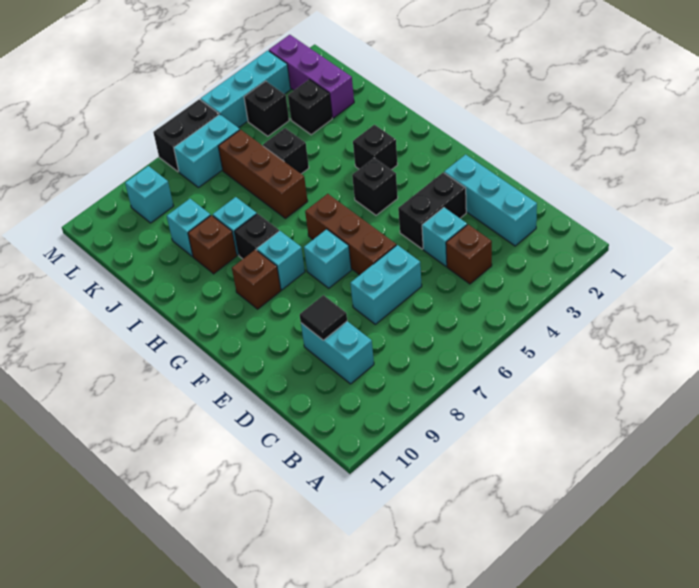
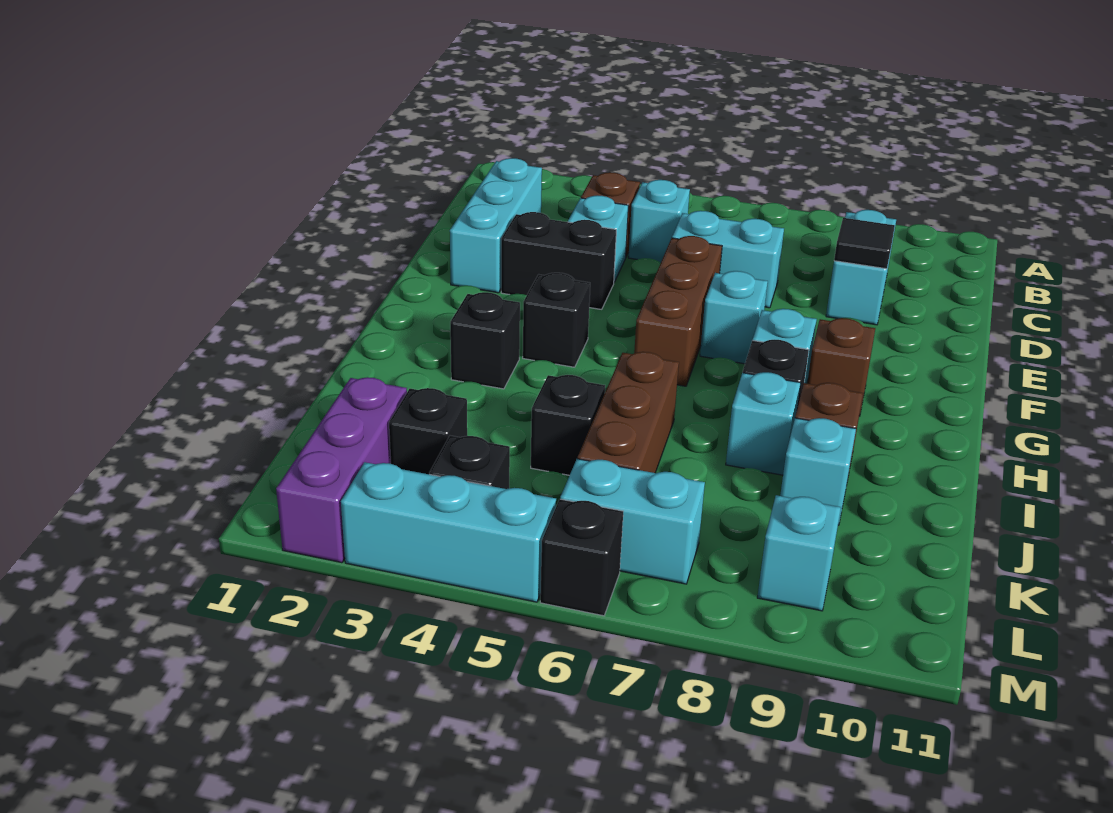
none -> cyan brick C5 level 1
black brick M6:M7 level 1 -> black brick M6 level 1

